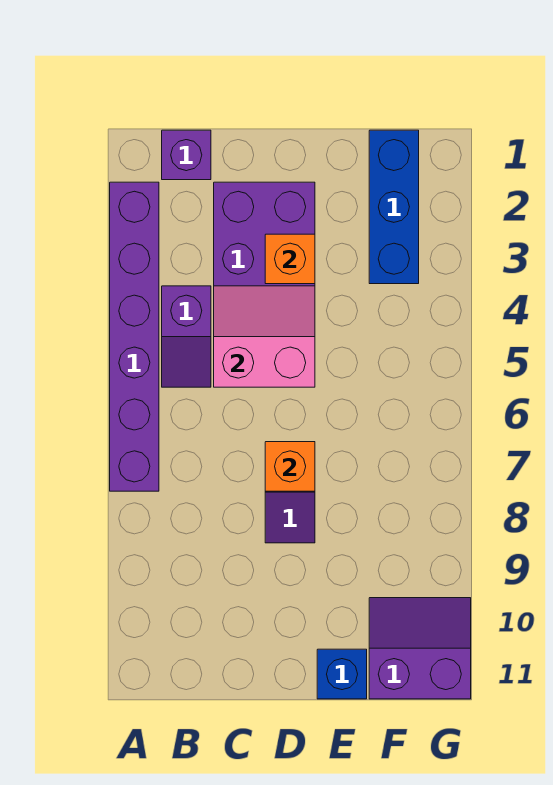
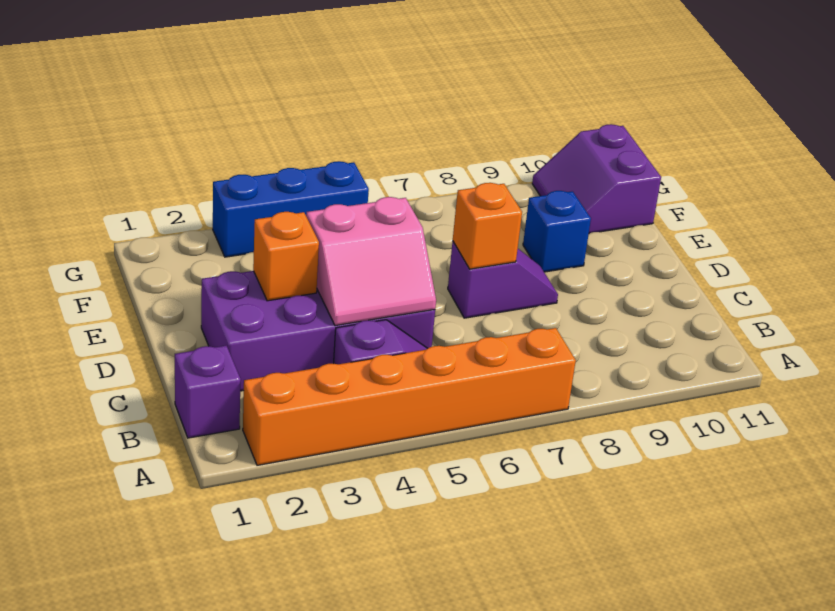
purple brick A2:A7 level 1 -> orange brick A2:A7 level 1
pink slope C4:D5 level 2 top 5 -> pink slope C4:D5 level 2 top D
blue brick E11 level 1 -> blue brick E9 level 1
blue brick F1:F3 level 1 -> blue brick G3:G5 level 1

